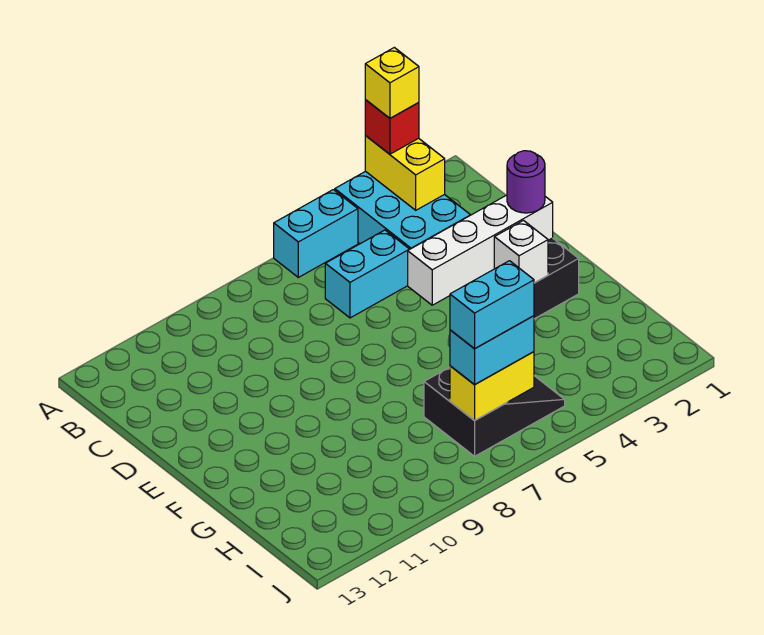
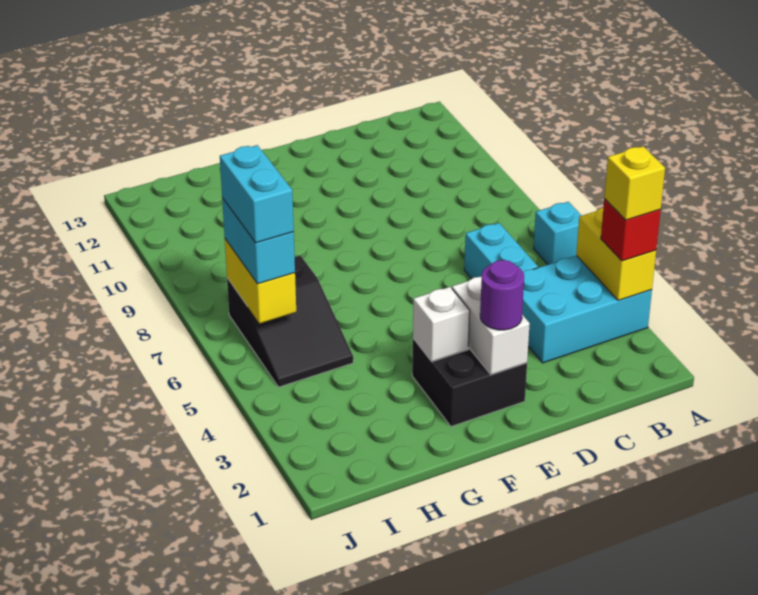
yellow brick A3:B3 level 2 -> yellow brick A3:A4 level 2
cyan brick A5:A6 level 1 -> cyan brick A6 level 1
white brick E2:E5 level 2 -> white brick E2:E3 level 2

